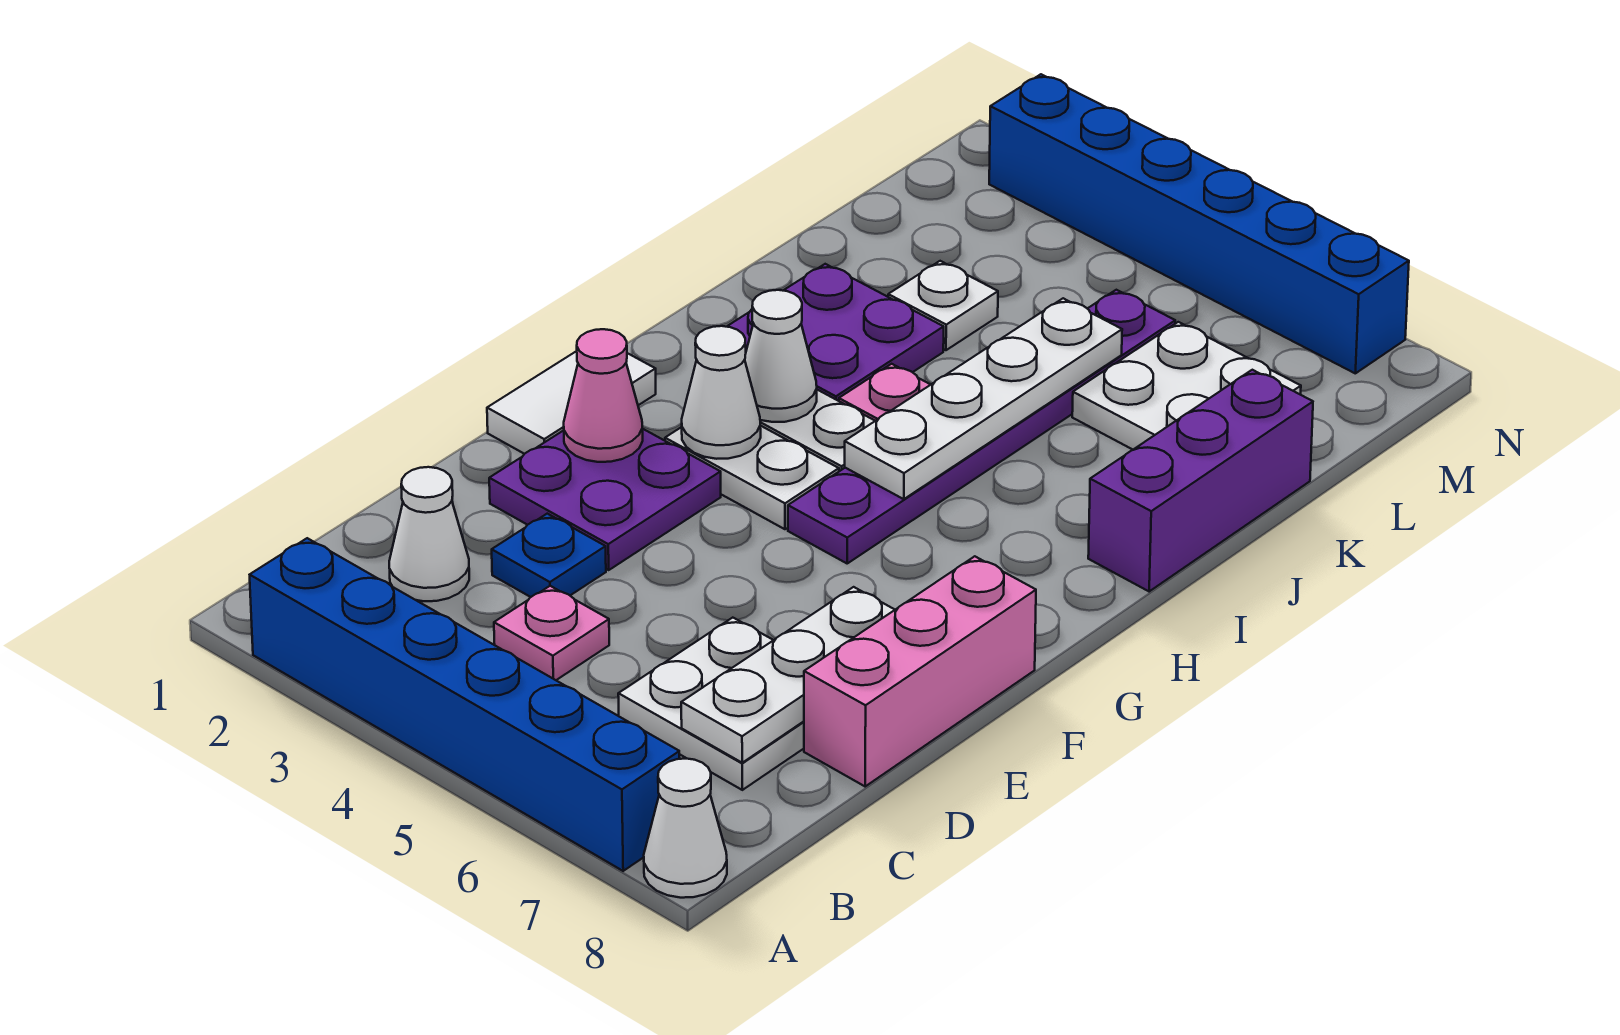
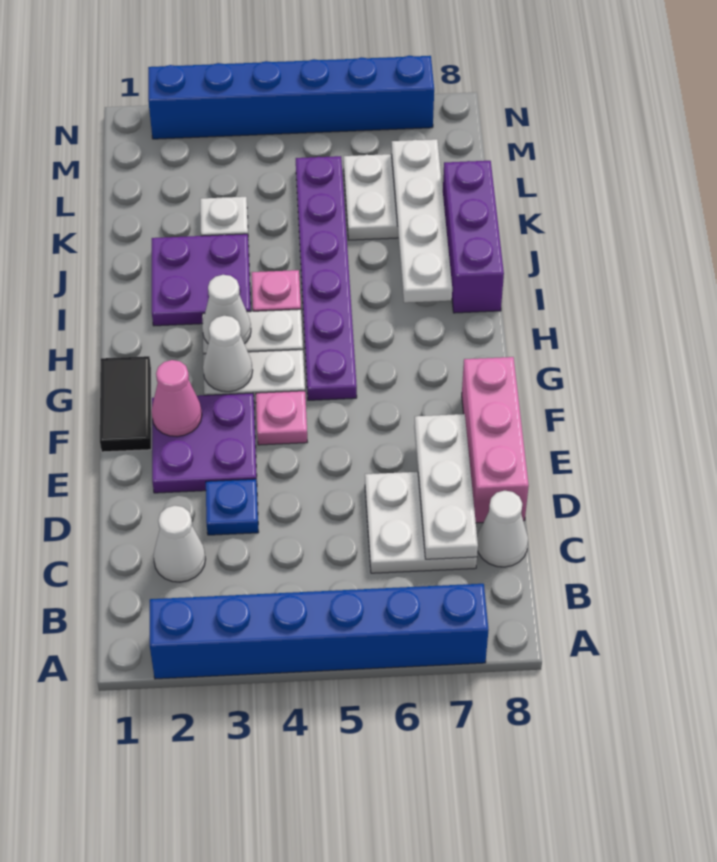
white cone A8 level 1 -> white cone C8 level 1
pink plate C4 level 1 -> pink plate F4 level 1
white tile F1:G1 level 1 -> black tile F1:G1 level 1
white plate H5:K5 level 2 -> white plate I7:L7 level 2

